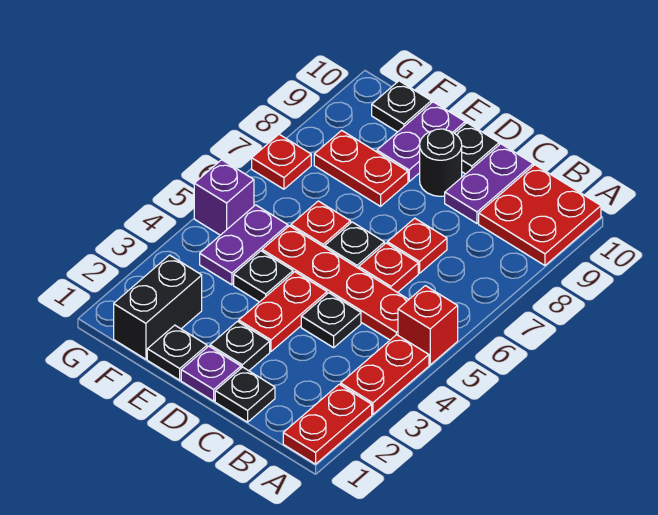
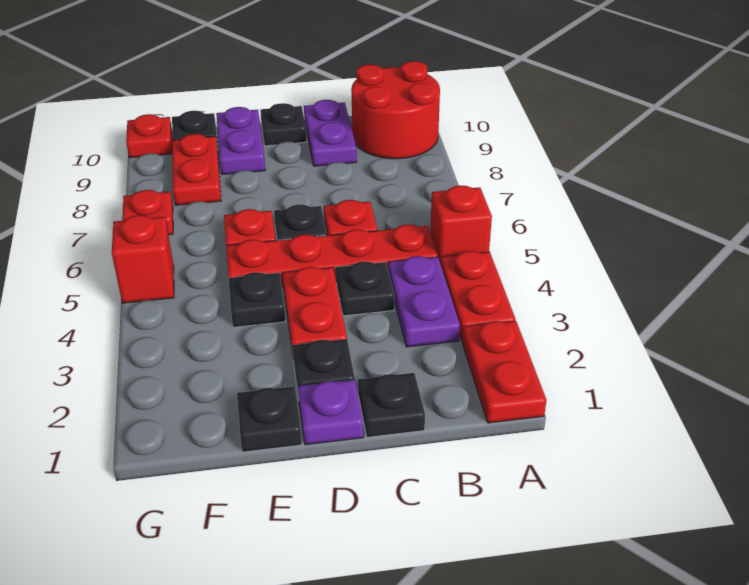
red plate A9:B10 level 1 -> red round brick A9:B10 level 1
red plate C7 level 1 -> red plate G10 level 1
black round brick D9 level 1 -> none
red plate E8:F8 level 1 -> red plate F8:F9 level 1
black brick F1:F2 level 1 -> none
purple plate F4:F5 level 1 -> purple plate B3:B4 level 1
purple brick G5 level 1 -> red brick G5 level 1

